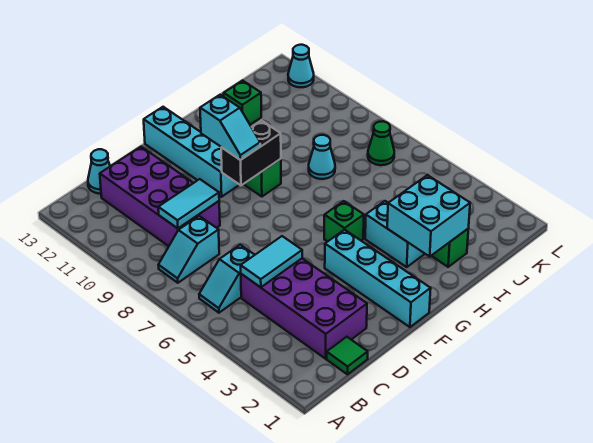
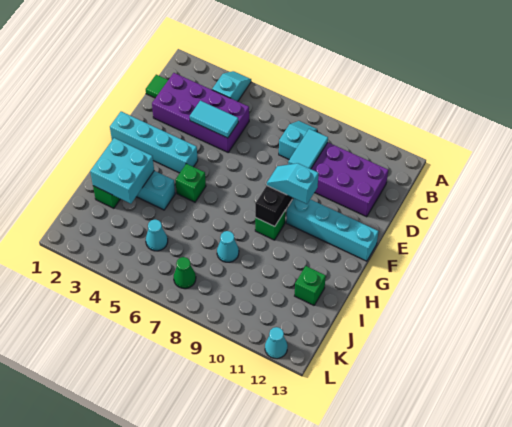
cyan slope B6:C6 level 1 top C -> cyan slope A4:B4 level 1 top B
cyan tile C5:D5 level 2 -> cyan tile D4:D5 level 2
cyan cone C13 level 1 -> cyan cone J5 level 1

